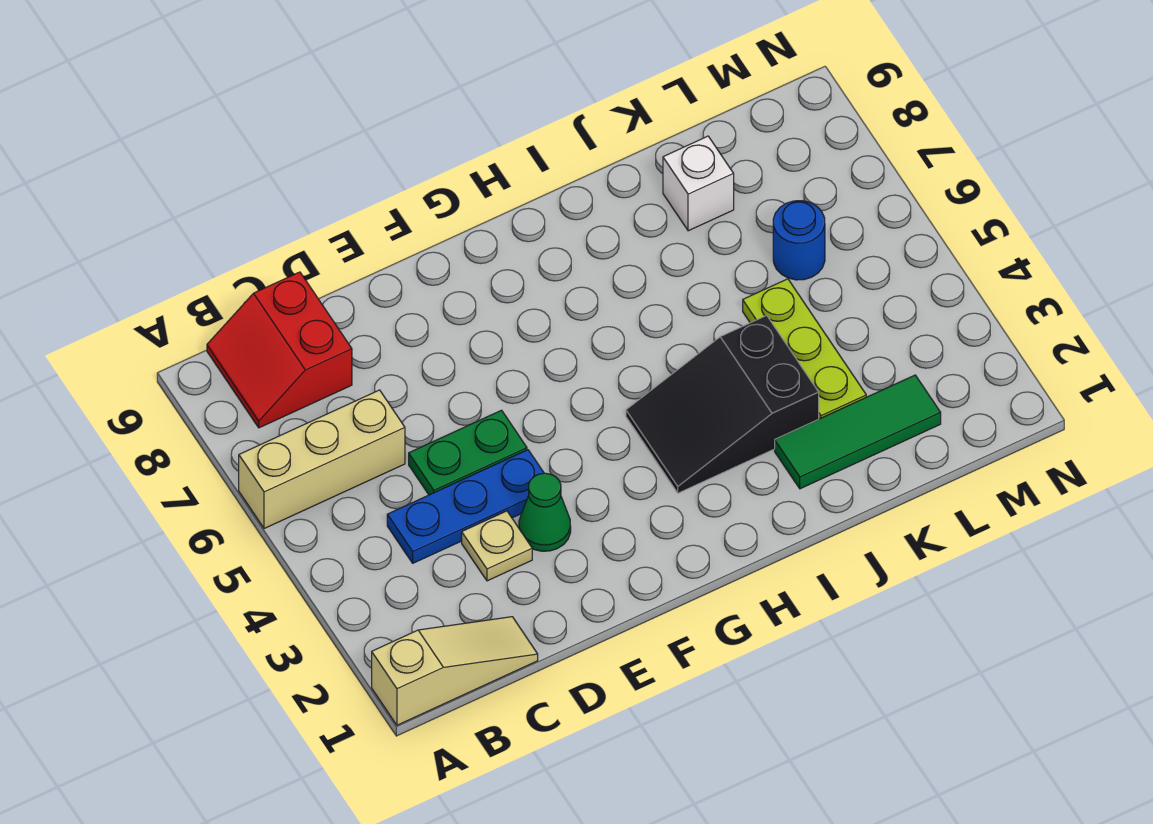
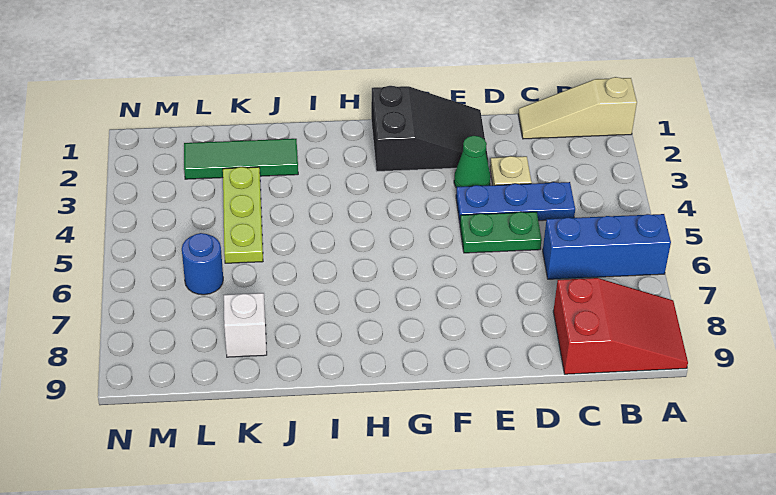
tan brick A6:C6 level 1 -> blue brick A6:C6 level 1
red slope B8:C9 level 1 top C -> red slope A8:C9 level 1 top C
black slope H3:J4 level 1 top J -> black slope E1:G2 level 1 top G

